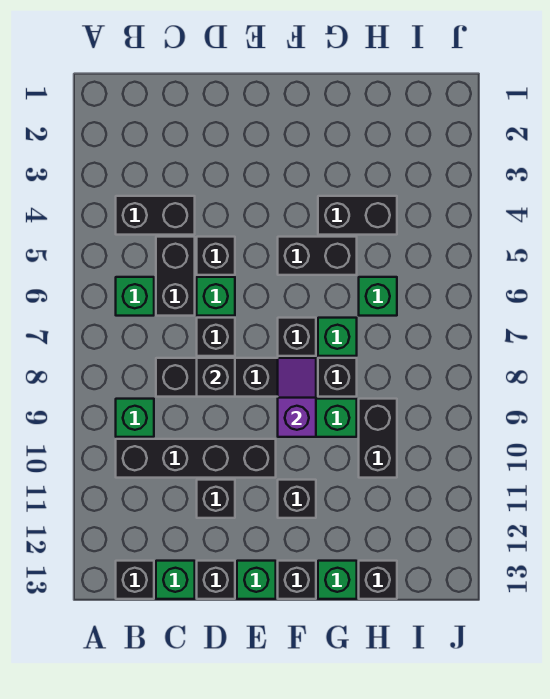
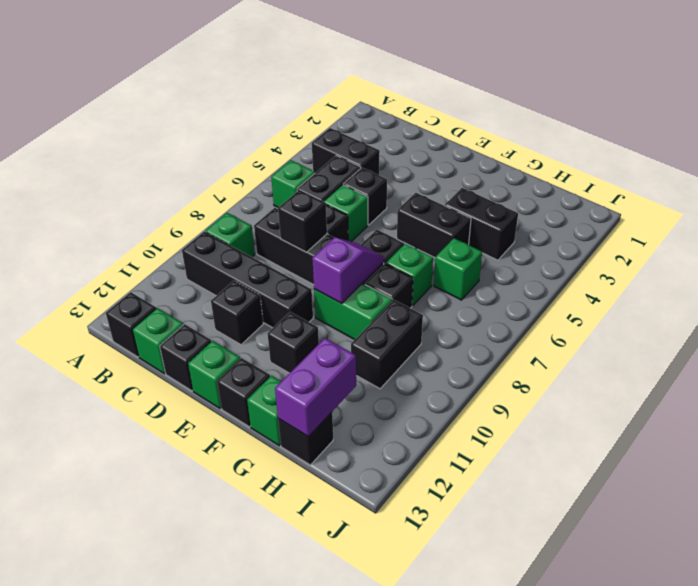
none -> purple brick H12:H13 level 2

